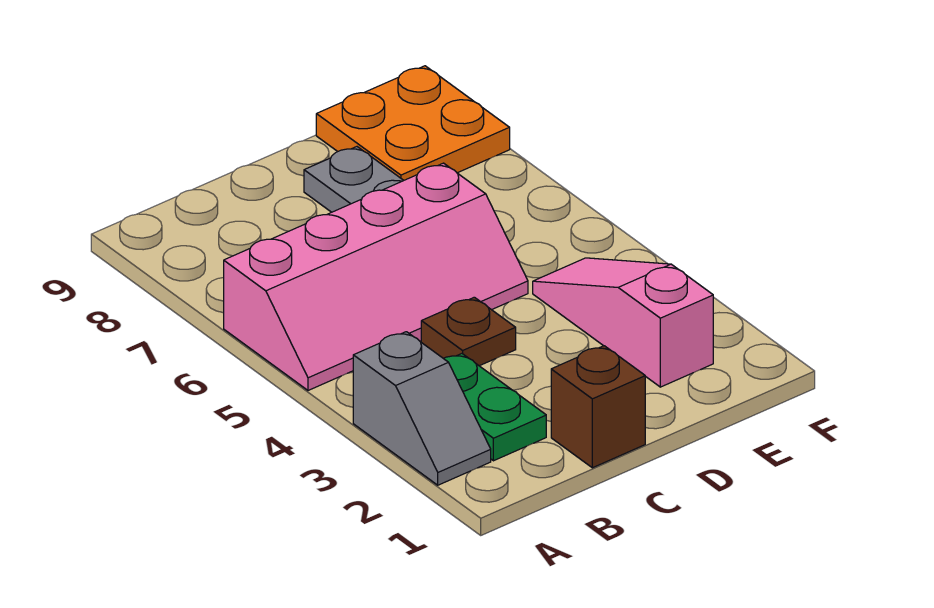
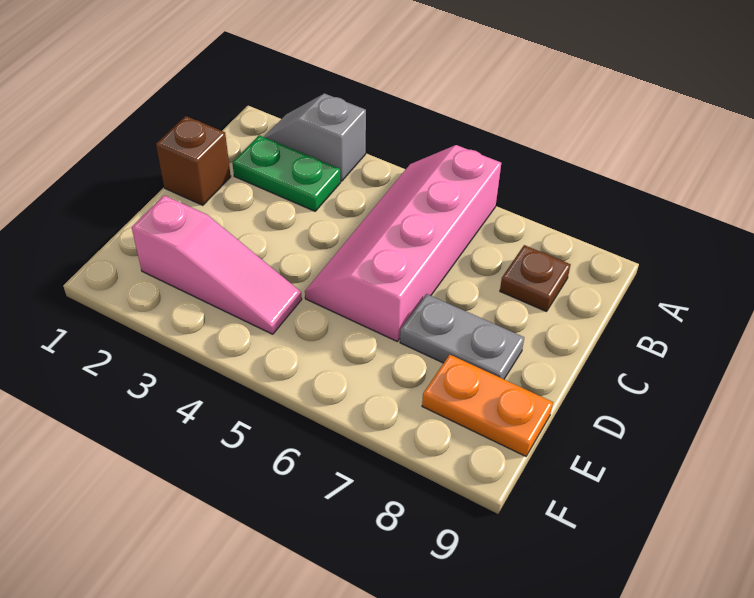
brown plate C4 level 1 -> brown plate B8 level 1
orange plate E8:F9 level 1 -> orange plate E8:E9 level 1

